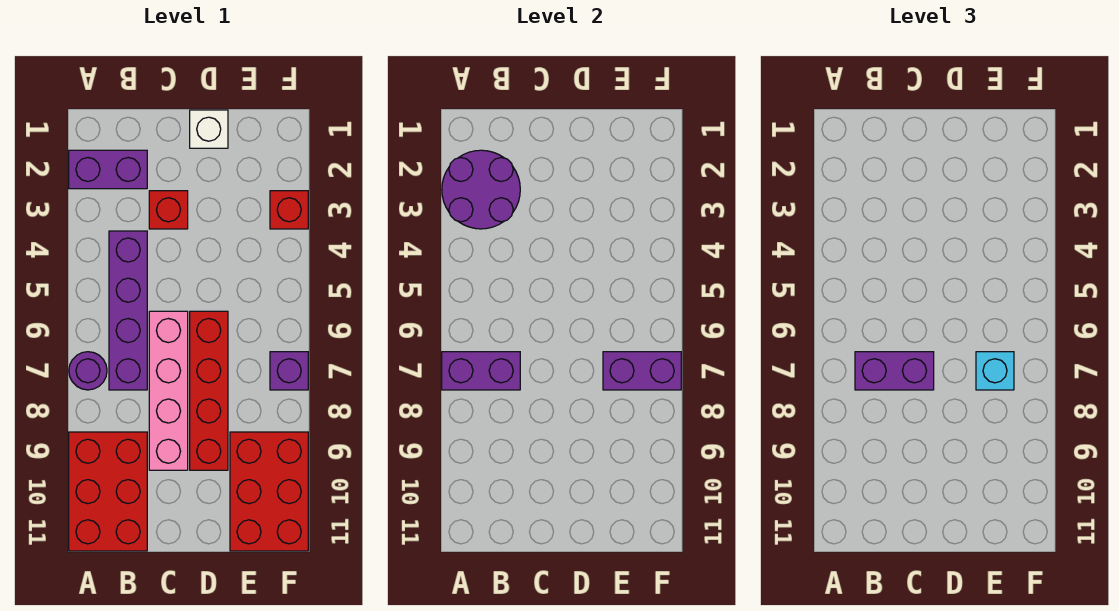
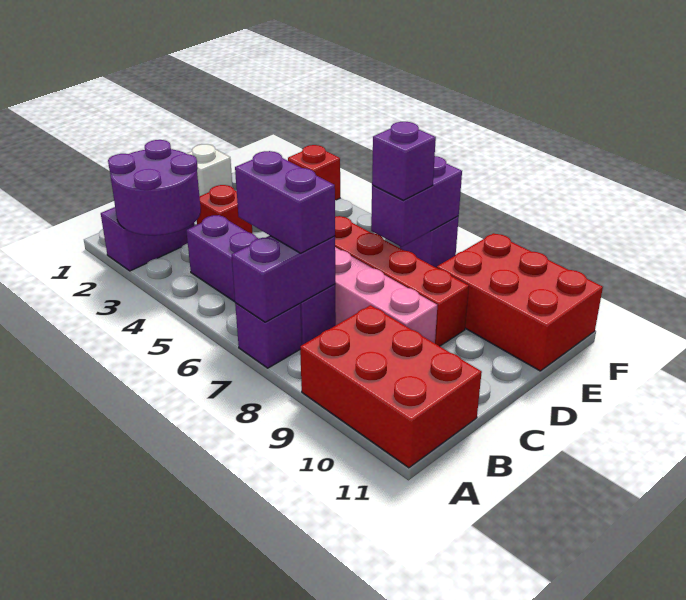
purple round brick A7 level 1 -> purple brick A7 level 1
purple brick B7:C7 level 3 -> purple brick B6:B7 level 3
cyan brick E7 level 3 -> purple brick E7 level 3

